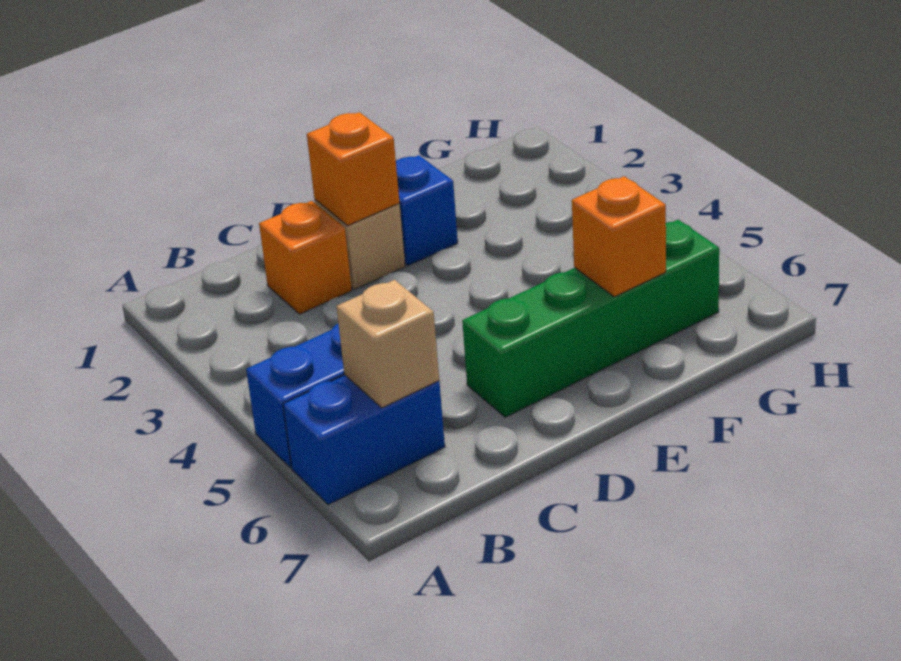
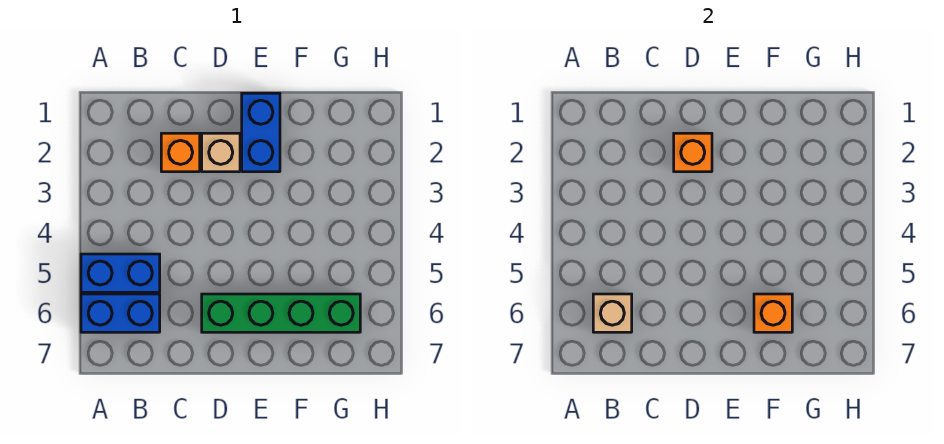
blue brick E2 level 1 -> blue brick E1:E2 level 1

